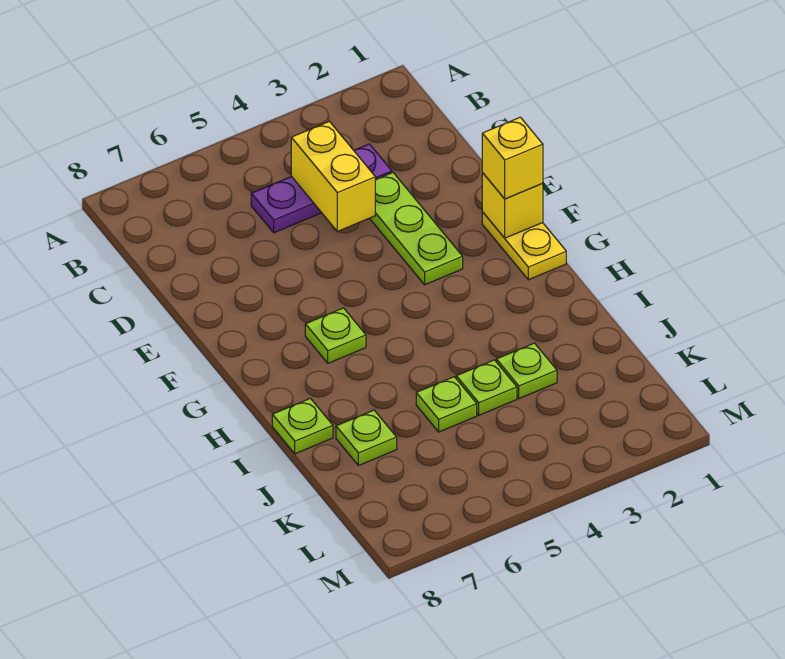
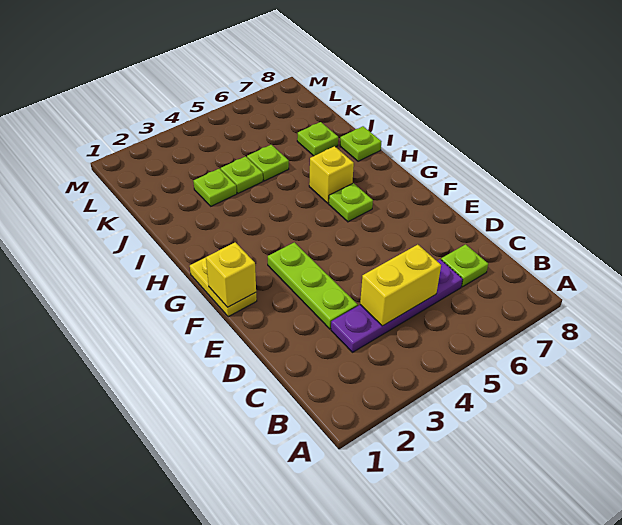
purple plate C3:C5 level 1 -> purple plate C3:C6 level 1
yellow brick C4:D4 level 2 -> yellow brick C4:C5 level 2
none -> lime plate C7 level 1
yellow brick F1 level 3 -> yellow brick H6 level 1

